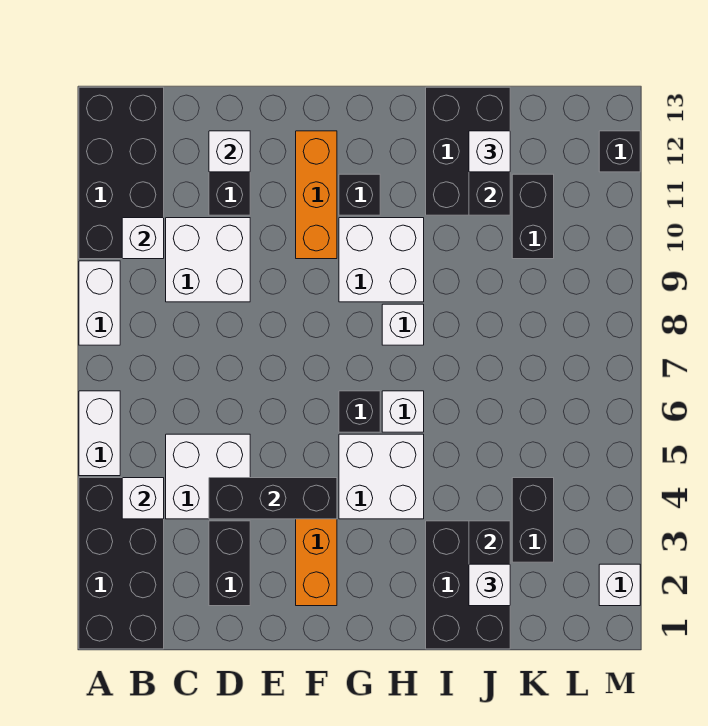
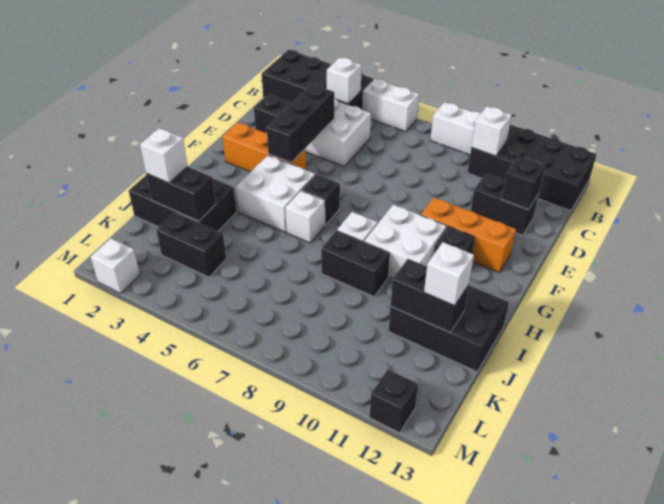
white brick C9:D10 level 1 -> none
white brick D12 level 2 -> black brick D12 level 2
black brick K10:K11 level 1 -> black brick I8:I9 level 1

